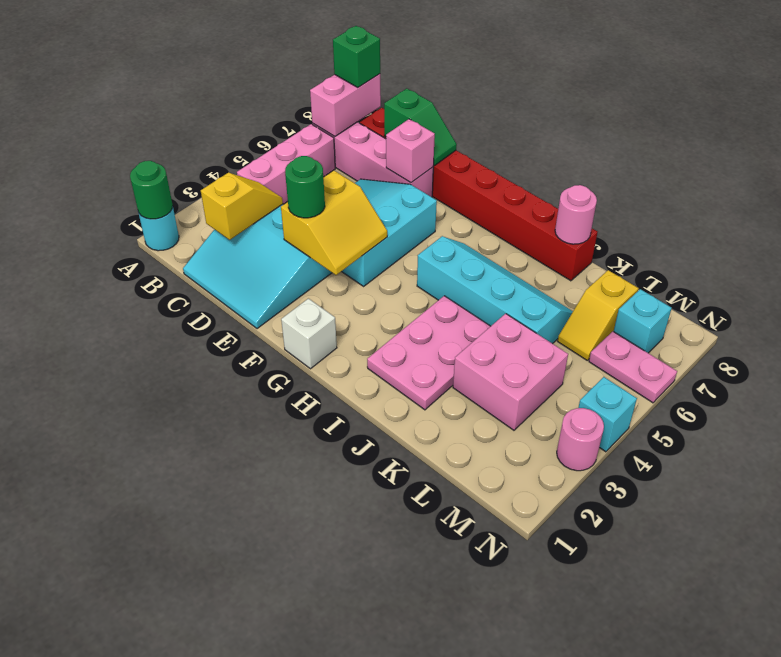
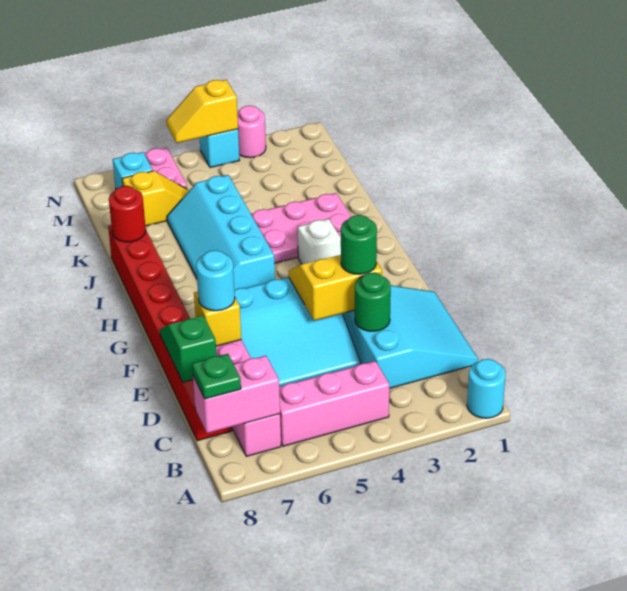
green round brick A1 level 2 -> green round brick D3 level 2
green brick B8 level 3 -> green plate B8 level 3
yellow slope C2:C3 level 2 top 2 -> yellow slope N4:N5 level 2 top 4
pink brick E7 level 2 -> yellow brick E7 level 2
none -> cyan round brick E7 level 3
white brick G1 level 1 -> white brick H3 level 1
pink round brick J8 level 2 -> red round brick J8 level 2
pink brick K3:L4 level 1 -> none

